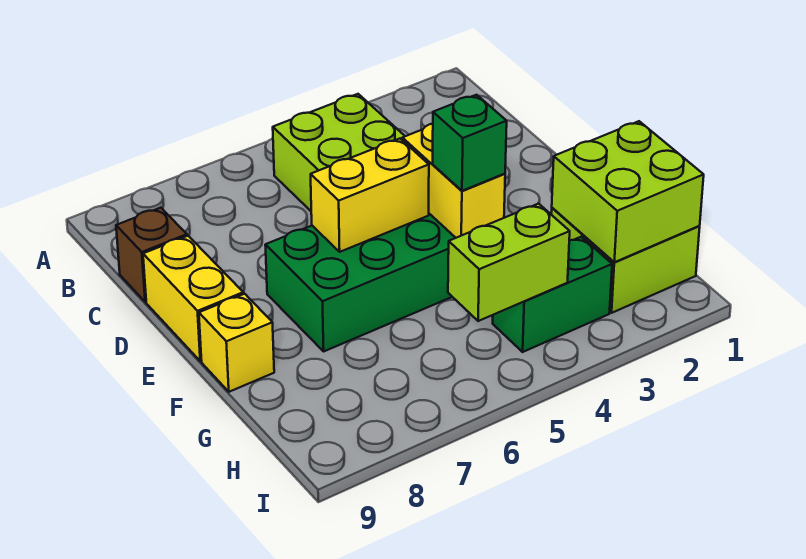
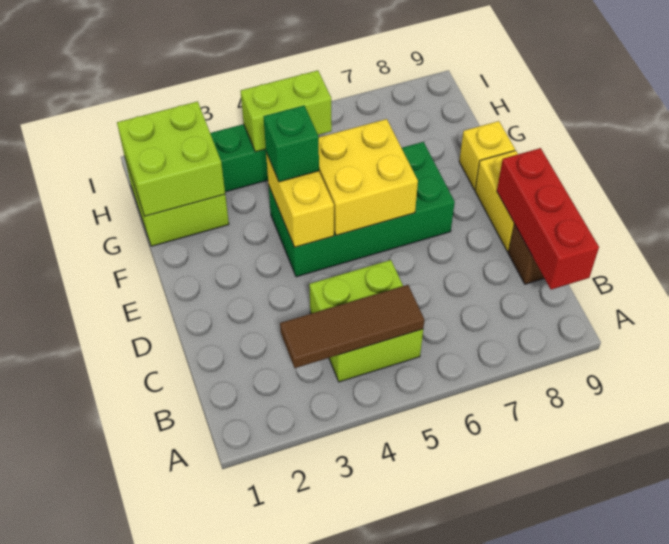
none -> brown tile B3:B5 level 2
none -> red brick B9:D9 level 2
yellow brick E5:E6 level 2 -> yellow brick E5:F6 level 2

